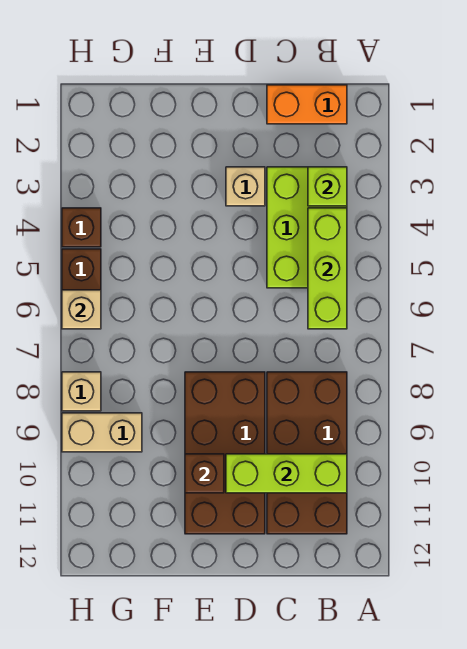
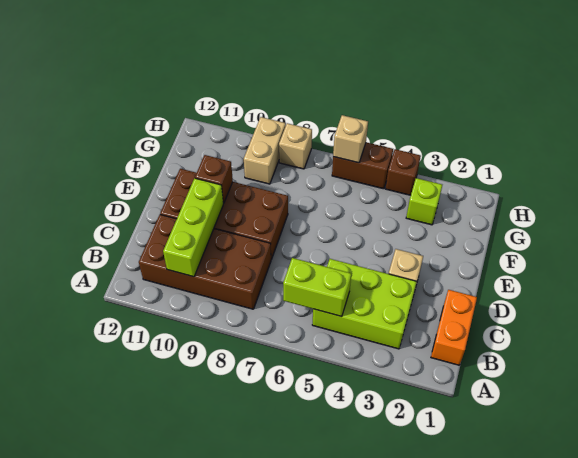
lime brick B3 level 2 -> lime brick G3 level 1
lime brick B4:B6 level 2 -> lime brick B5:B6 level 2

